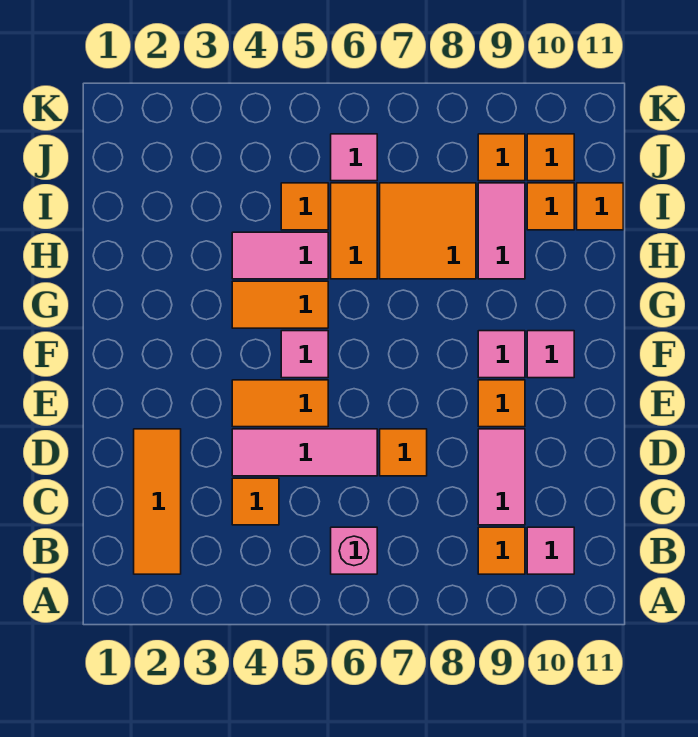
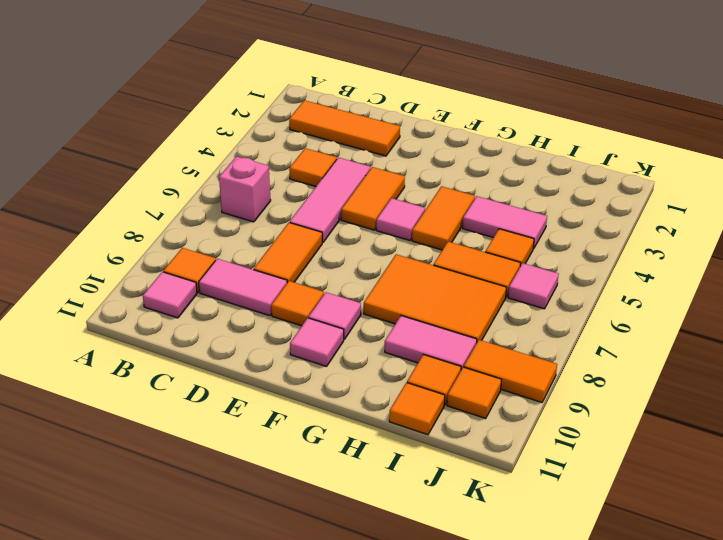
orange tile D7 level 1 -> orange tile D7:D8 level 1
pink tile H4:H5 level 1 -> pink tile H4:I4 level 1
orange tile H7:I8 level 1 -> orange tile G7:I8 level 1
orange tile J9 level 1 -> orange tile J9:K9 level 1

